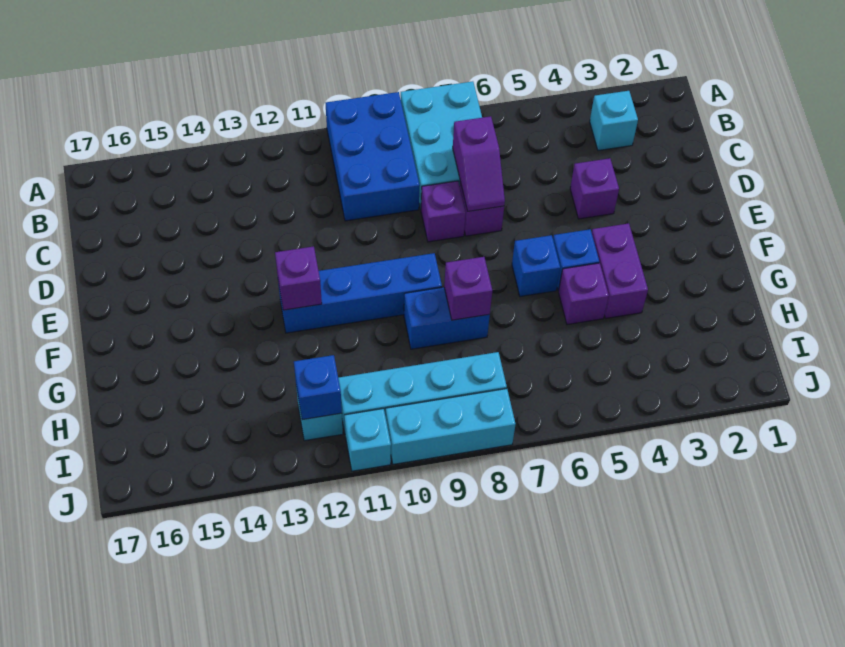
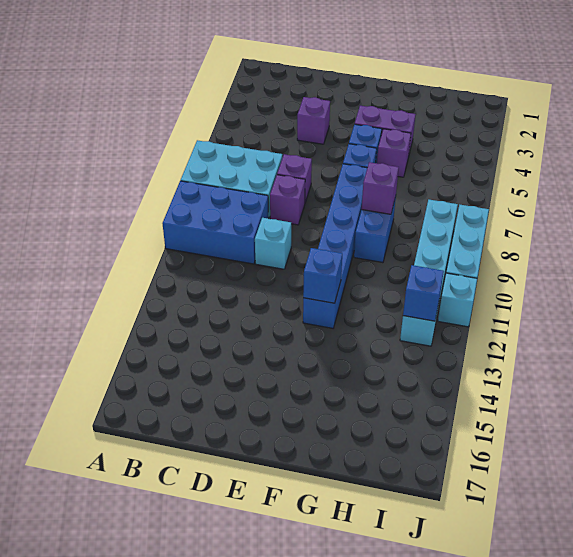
cyan brick B3 level 1 -> cyan brick D10 level 1
purple slope C7:D7 level 2 top C -> none
blue brick F9:F12 level 1 -> blue brick F7:F12 level 1
purple brick F12 level 2 -> blue brick F12 level 2

